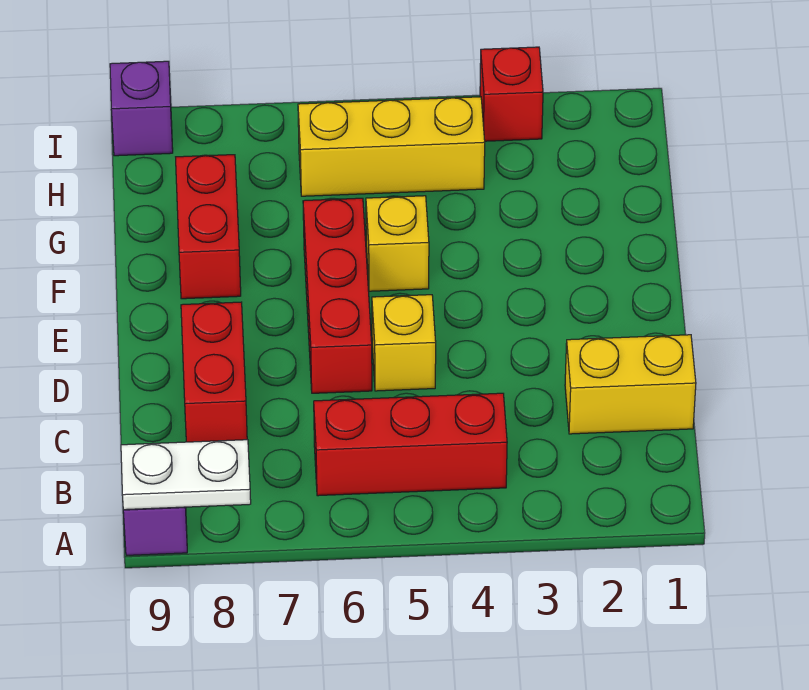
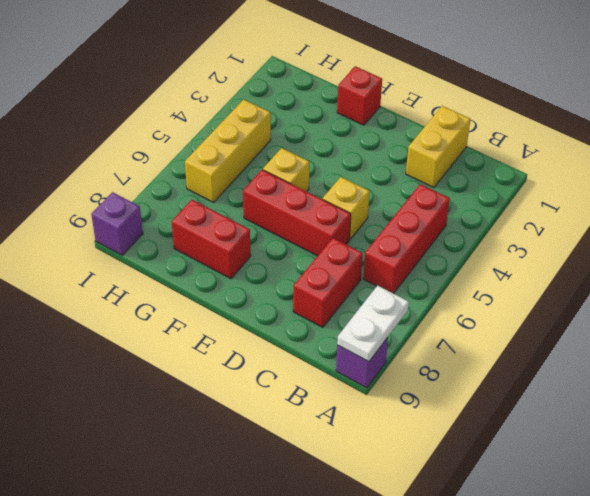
red brick C8:D8 level 1 -> red brick C7:C8 level 1
red brick I3 level 1 -> red brick F1 level 1

